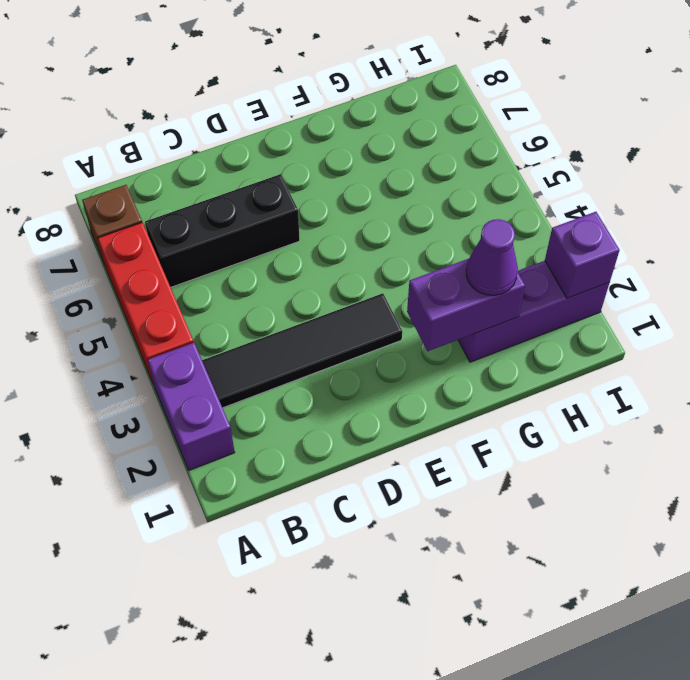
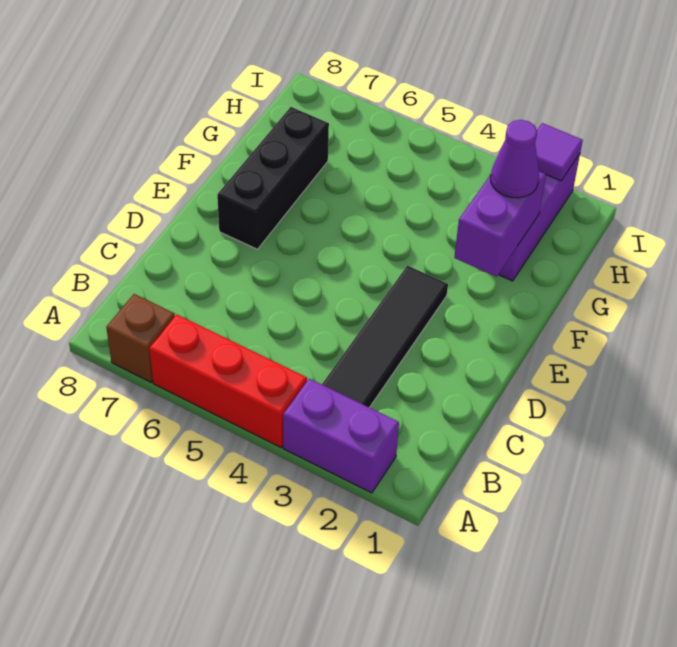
black brick B6:D6 level 1 -> black brick E7:G7 level 1
purple brick I2 level 2 -> purple tile I2 level 2

